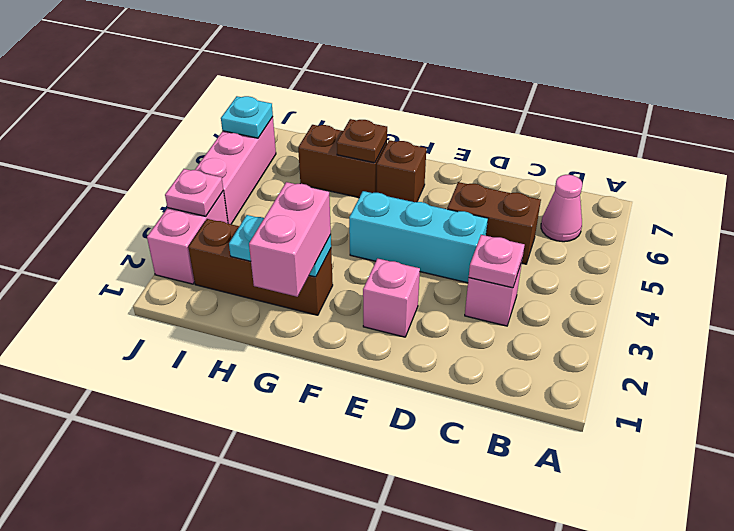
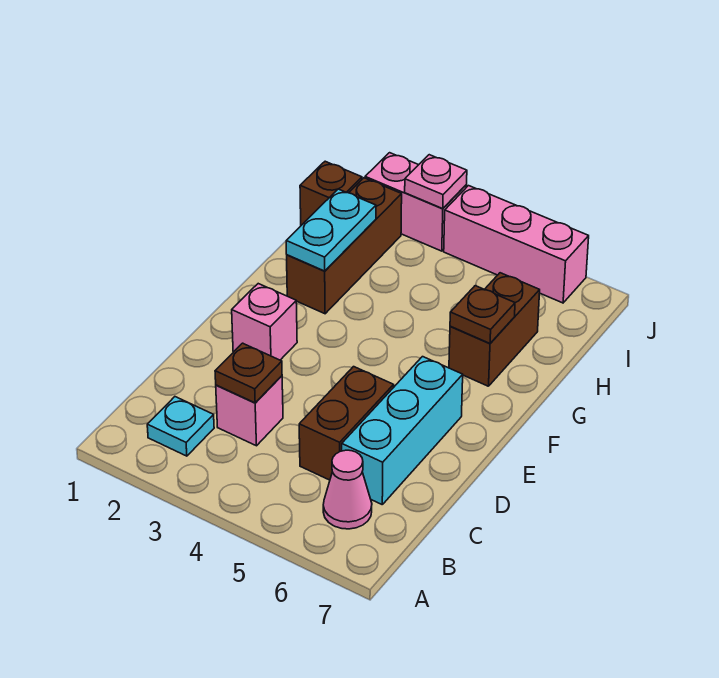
pink plate C3 level 2 -> brown plate C3 level 2
cyan brick D4:F4 level 1 -> cyan brick C6:E6 level 1
brown brick F6 level 1 -> brown brick I1 level 1
pink brick G1:G2 level 3 -> none
cyan plate J6 level 2 -> cyan plate B2 level 1

